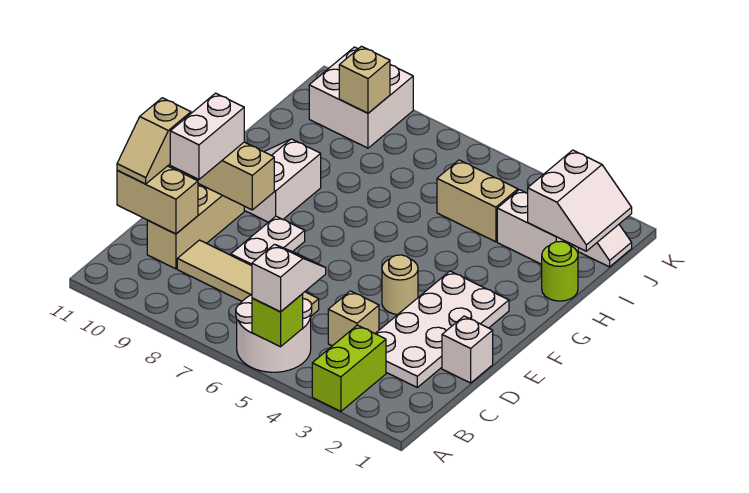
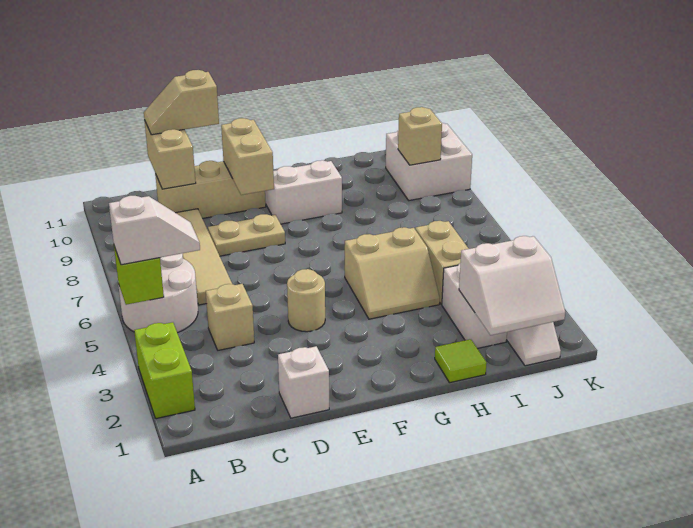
lime brick A3:B3 level 1 -> lime brick A2:A3 level 1
white plate C2:F3 level 1 -> none
white plate D8:E8 level 1 -> tan plate D8:E8 level 1
white brick D10:E10 level 3 -> none
none -> tan slope G4:H5 level 1 top 5
lime round brick H1 level 1 -> lime tile H1 level 1

